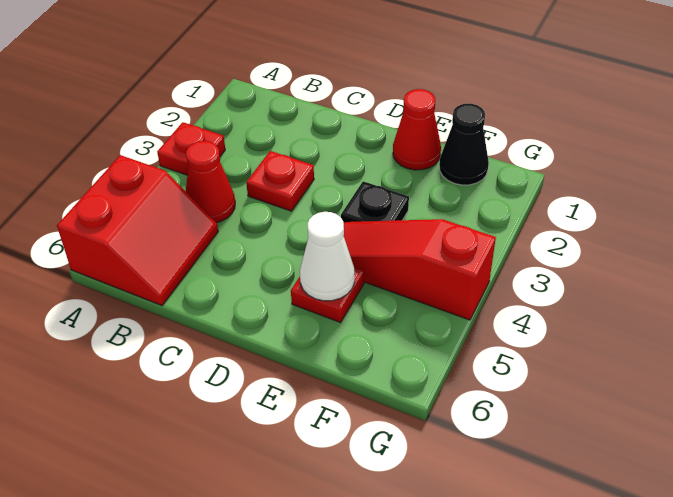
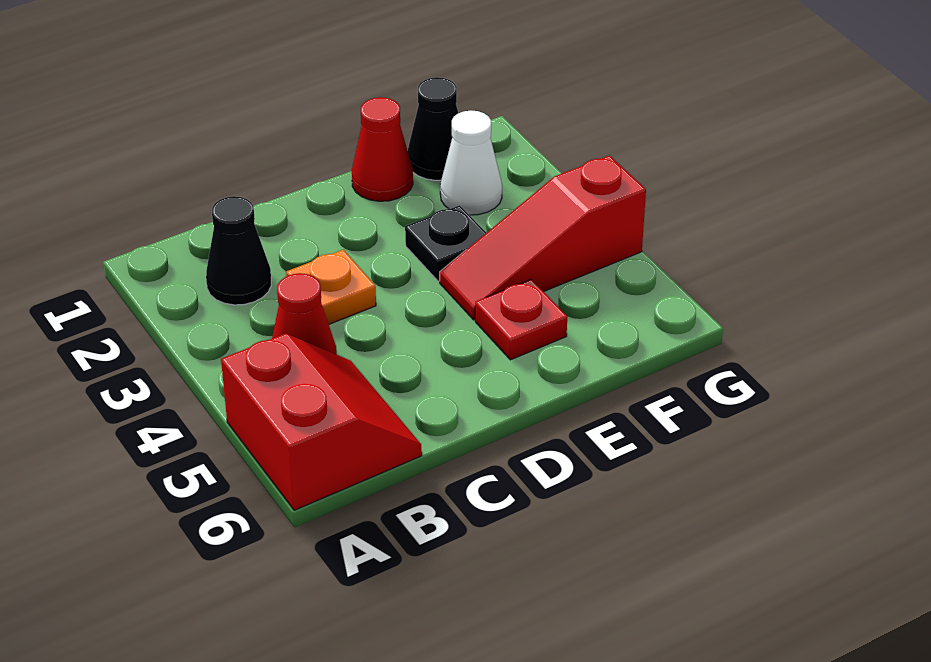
red plate A3 level 1 -> none
none -> black cone B2 level 1
red plate C3 level 1 -> orange plate C3 level 1
white cone E5 level 2 -> white cone F2 level 1

